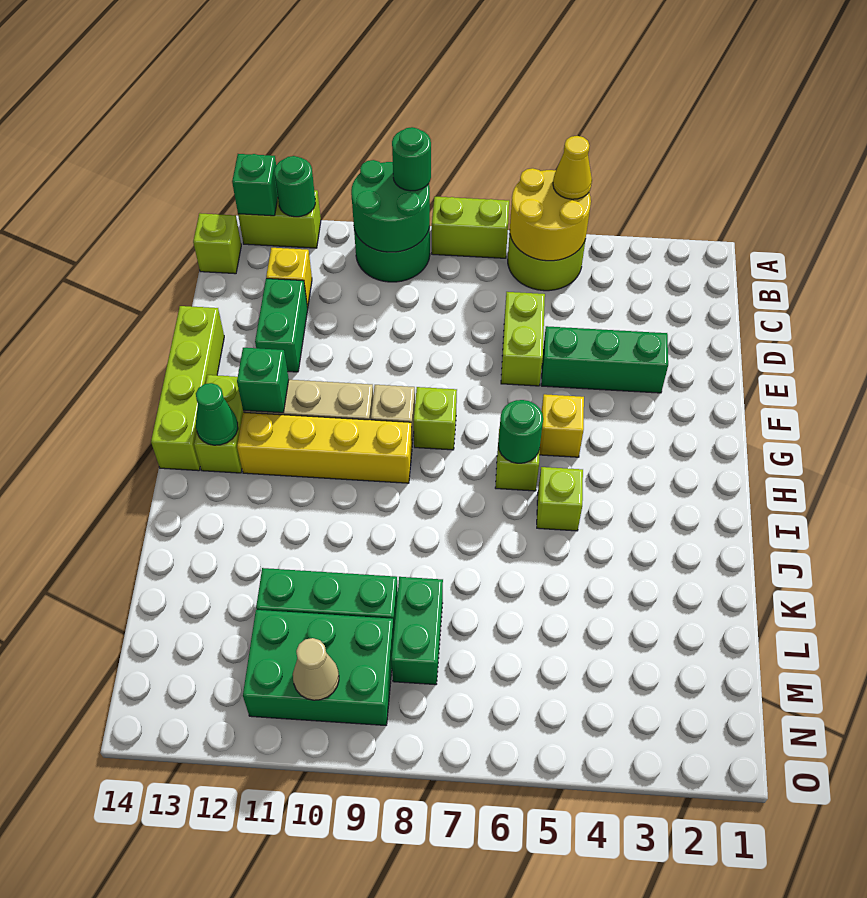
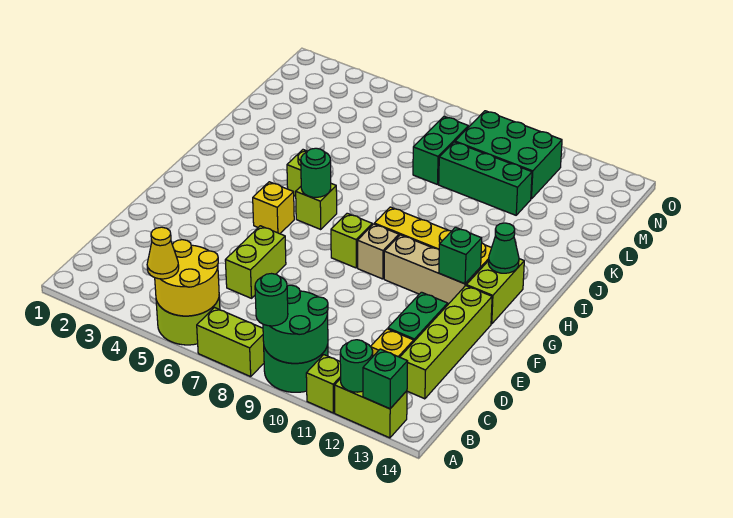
lime brick B14 level 1 -> lime brick A11 level 1
green brick E3:E5 level 1 -> none
lime brick E14:H14 level 1 -> lime brick C13:F13 level 1
tan cone N10 level 2 -> none

